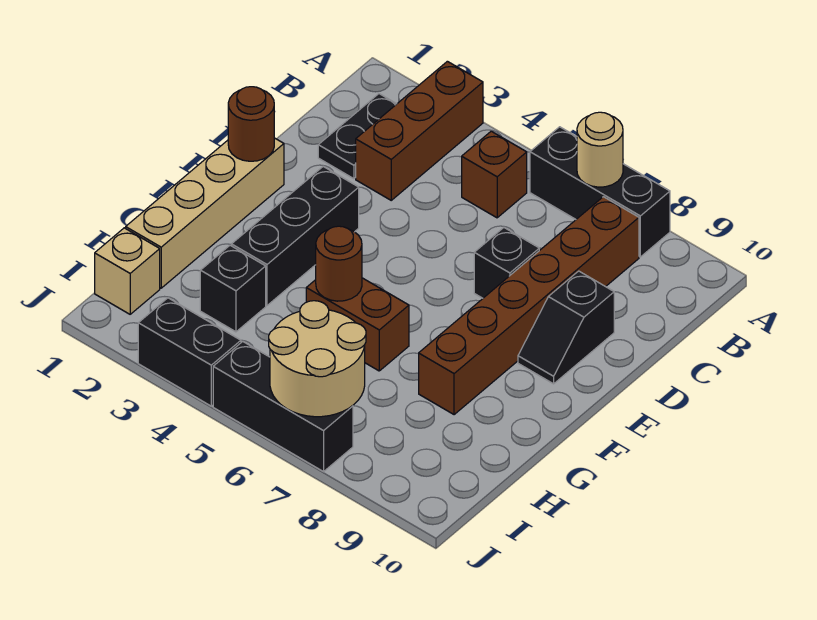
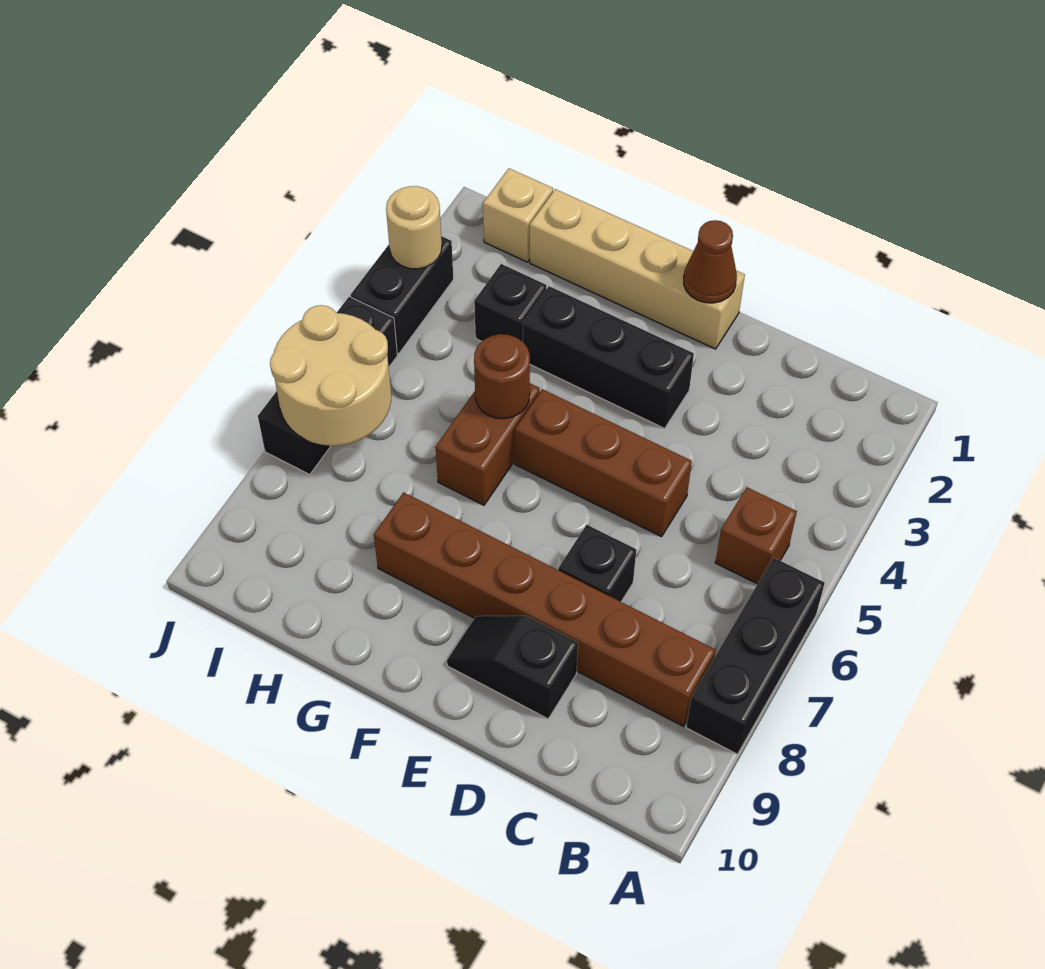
brown brick A3:C3 level 1 -> brown brick D5:F5 level 1
tan round brick A7 level 2 -> tan round brick J3 level 2
black plate B2:C2 level 1 -> none
brown round brick E1 level 2 -> brown cone E1 level 2

